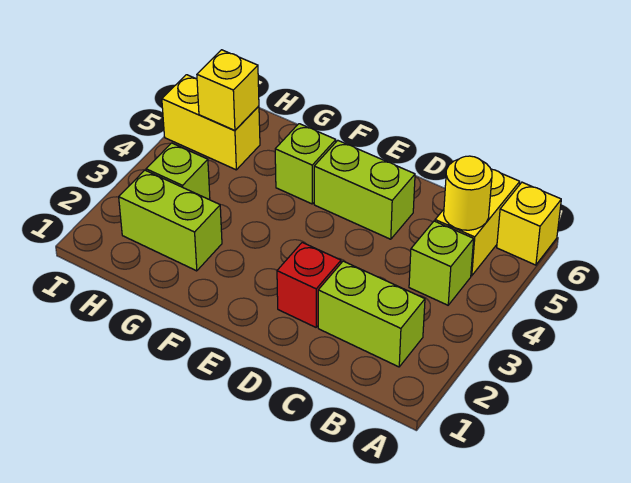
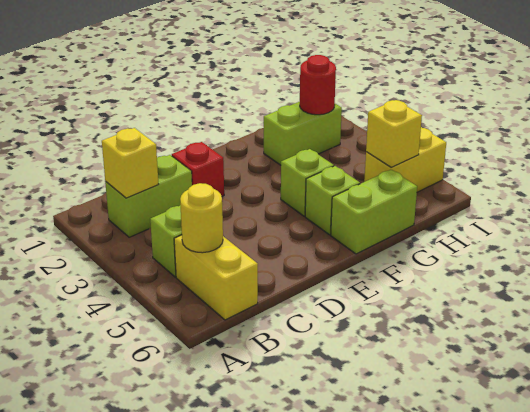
yellow brick A6 level 1 -> yellow brick B2 level 2
lime brick D5:E5 level 1 -> lime brick F6:G6 level 1
none -> red round brick H2 level 2
lime brick H3 level 1 -> lime brick F4 level 1

